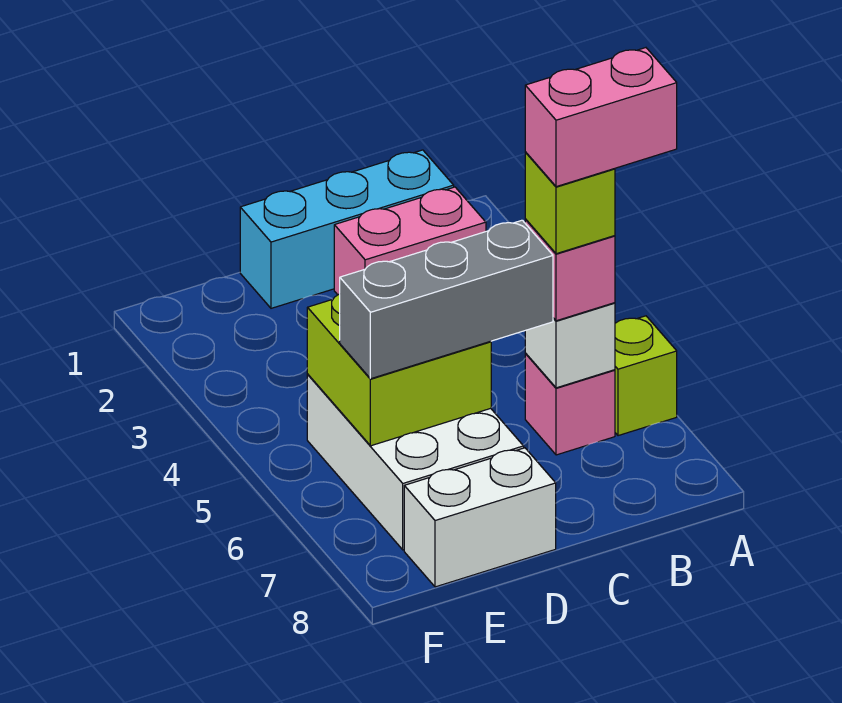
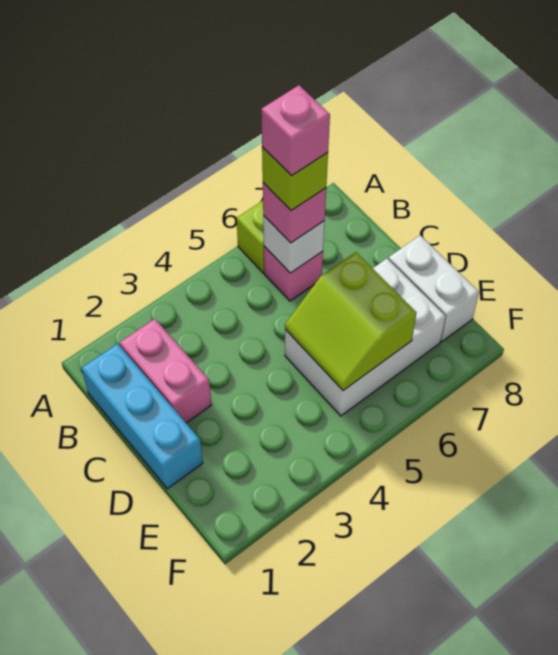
pink brick A6:B6 level 5 -> pink brick B6 level 5
grey brick C6:E6 level 3 -> none
lime brick D5:E6 level 2 -> lime slope D5:E6 level 2 top 6

